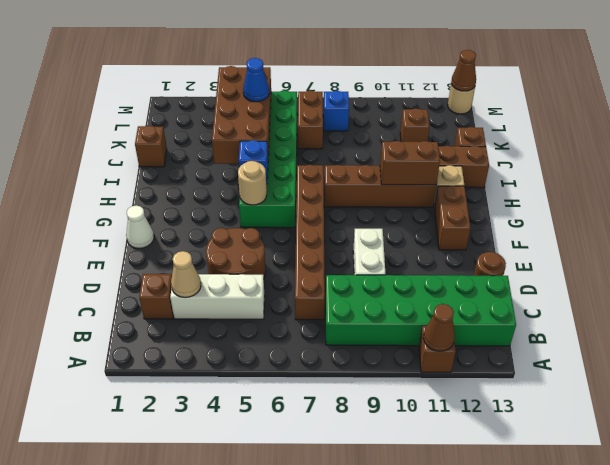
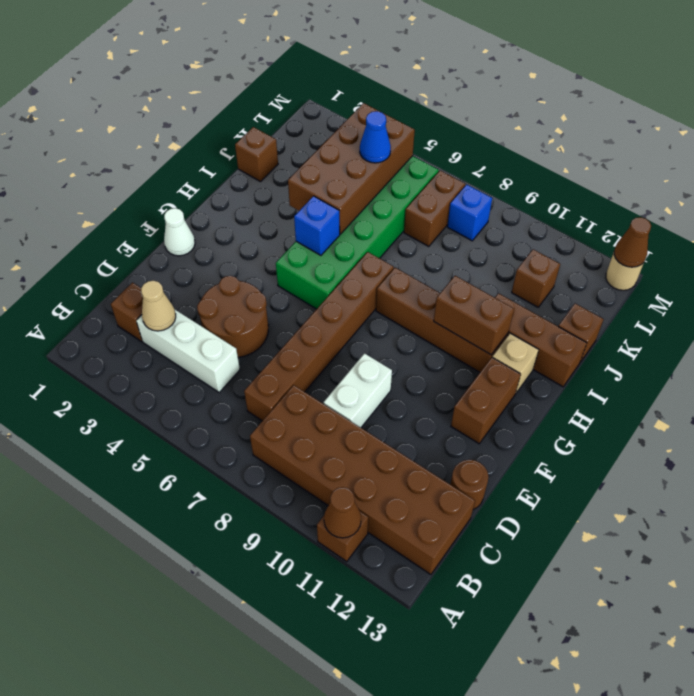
green brick B8:C13 level 1 -> brown brick B8:C13 level 1
tan round brick G5 level 2 -> none

